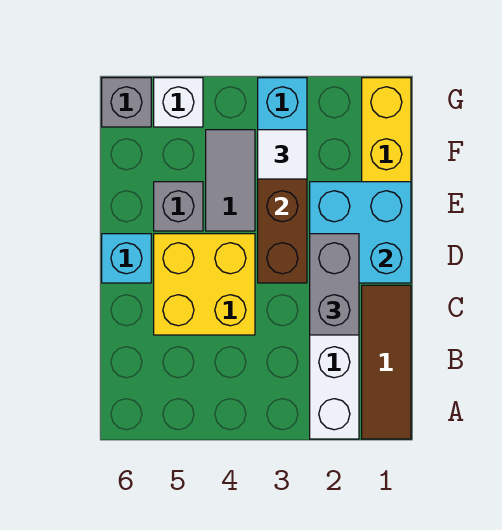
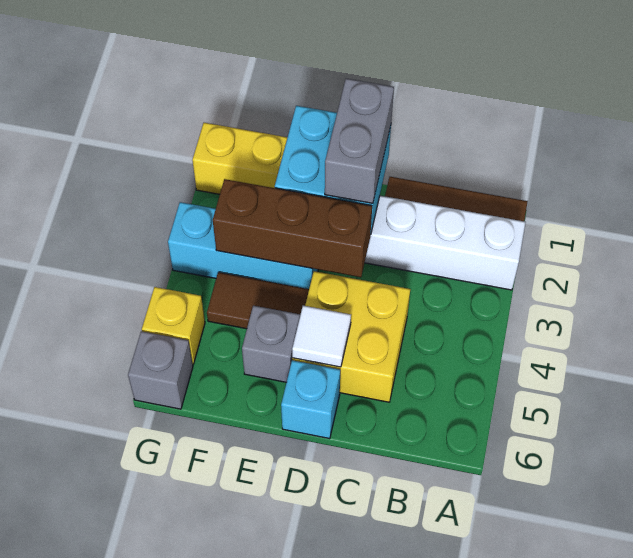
grey brick C2:D2 level 3 -> grey brick D1:D2 level 3
grey tile E4:F4 level 1 -> brown tile E4:F4 level 1
white tile F3 level 3 -> white tile D5 level 2
white brick G5 level 1 -> yellow brick G5 level 1

